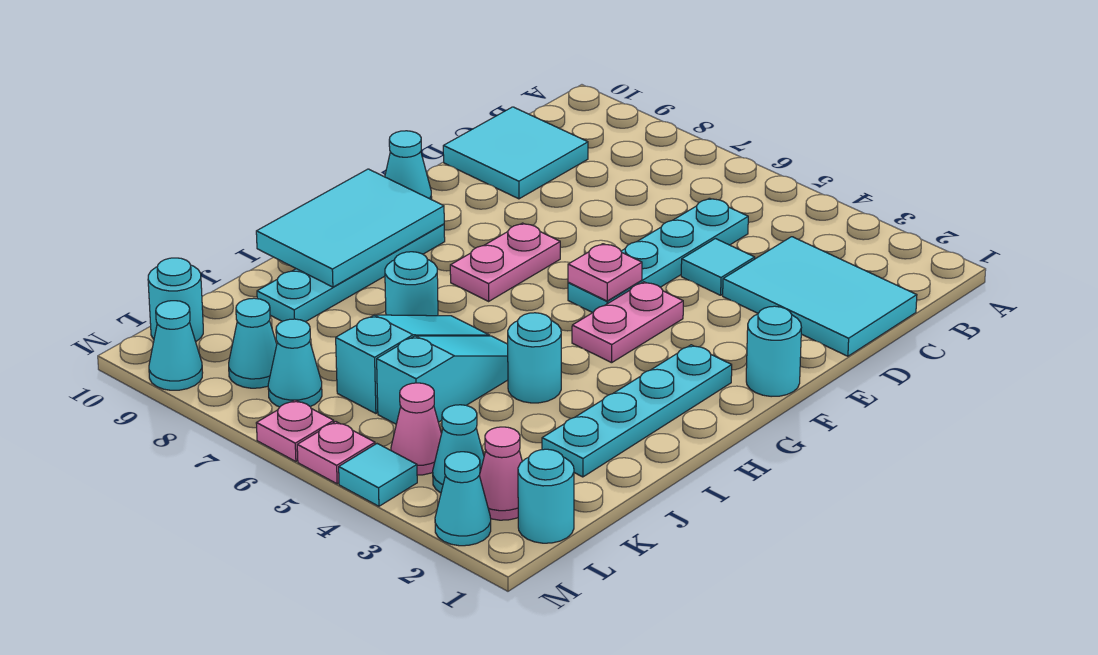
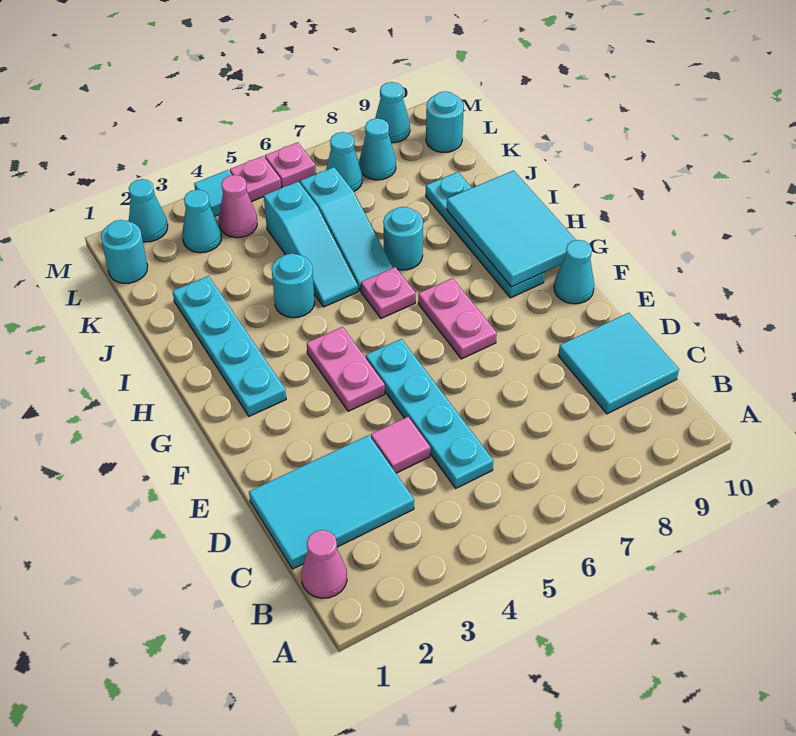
cyan tile D4 level 1 -> pink tile D4 level 1
cyan round brick F1 level 1 -> none
pink plate F5 level 2 -> pink plate H6 level 1
pink cone L2 level 1 -> pink cone B1 level 1

